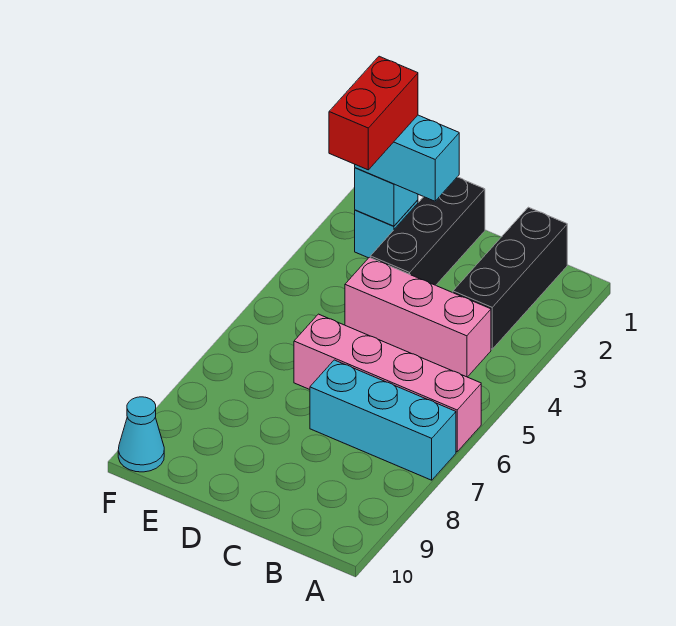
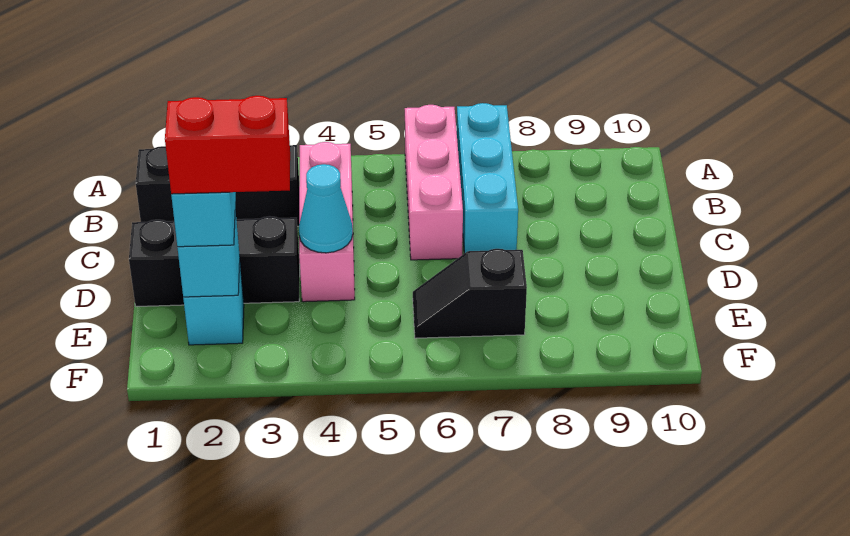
pink brick A6:D6 level 1 -> pink brick A6:C6 level 1
none -> black slope E6:E7 level 1 top 7
cyan cone F10 level 1 -> cyan cone D4 level 2

